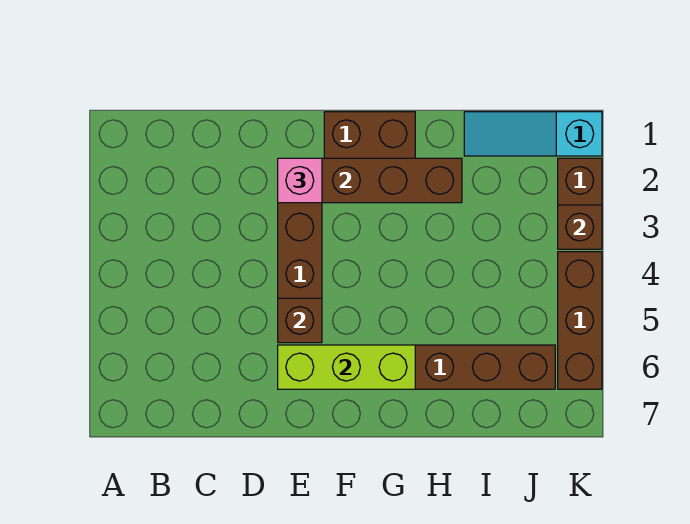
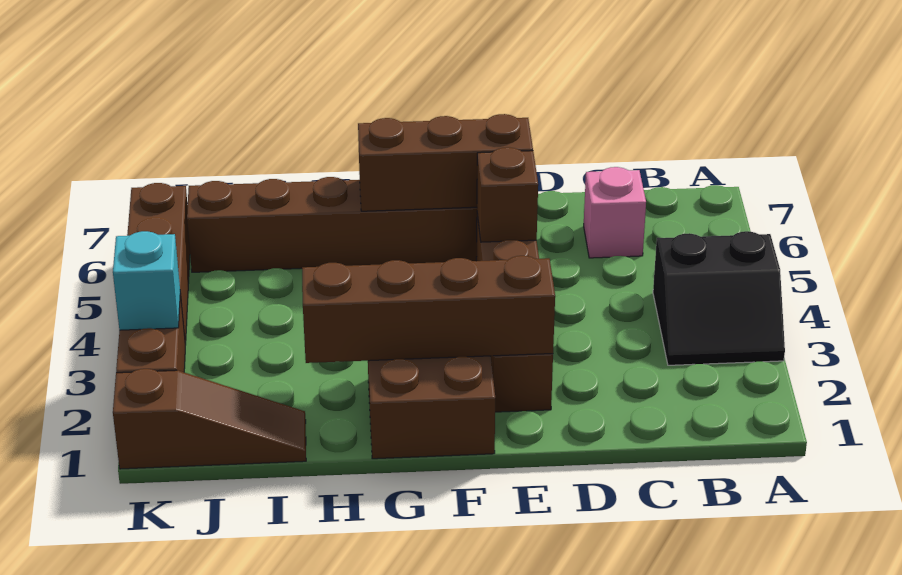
none -> black slope A3:B4 level 1 top 4
pink brick E2 level 3 -> pink brick C6 level 1
lime brick E6:G6 level 2 -> brown brick E6:G6 level 2
cyan slope I1:K1 level 1 top K -> brown slope I1:K1 level 1 top K
brown brick K3 level 2 -> cyan brick K3 level 2

